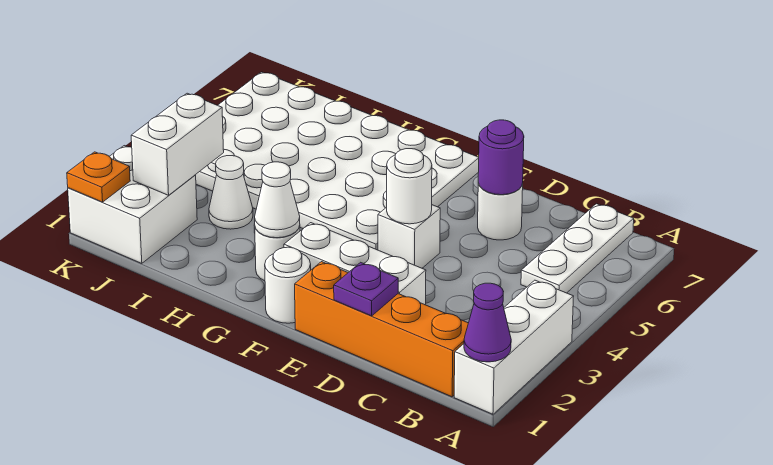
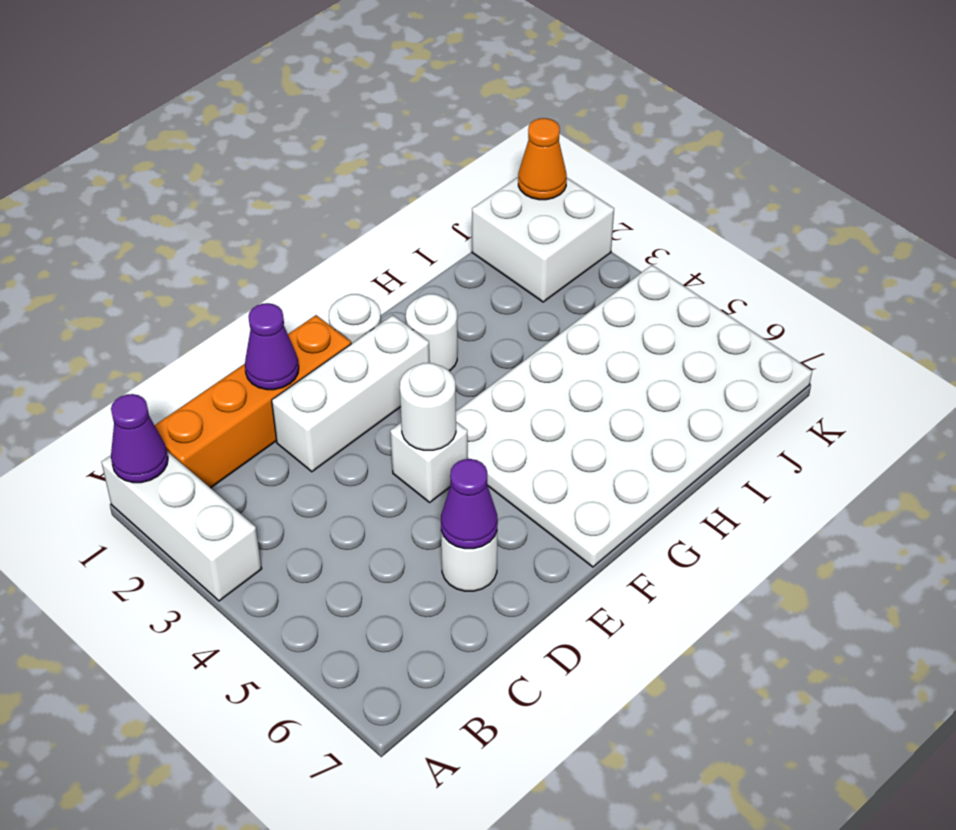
white plate B5:B7 level 1 -> none
purple plate D1 level 2 -> purple cone D1 level 2
purple round brick D6 level 2 -> purple cone D6 level 2
white cone G2 level 2 -> none
white cone I3 level 1 -> none
white brick J2:J3 level 2 -> none
orange plate K1 level 2 -> orange cone K1 level 2

